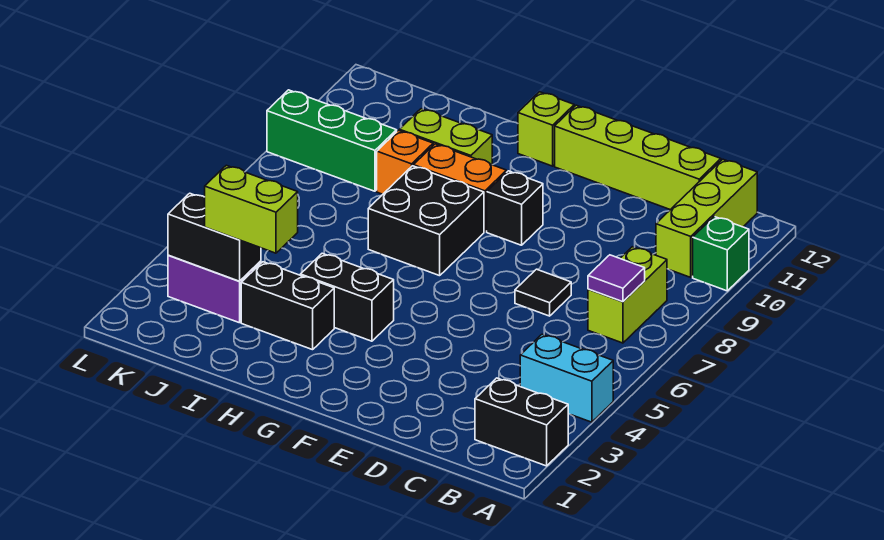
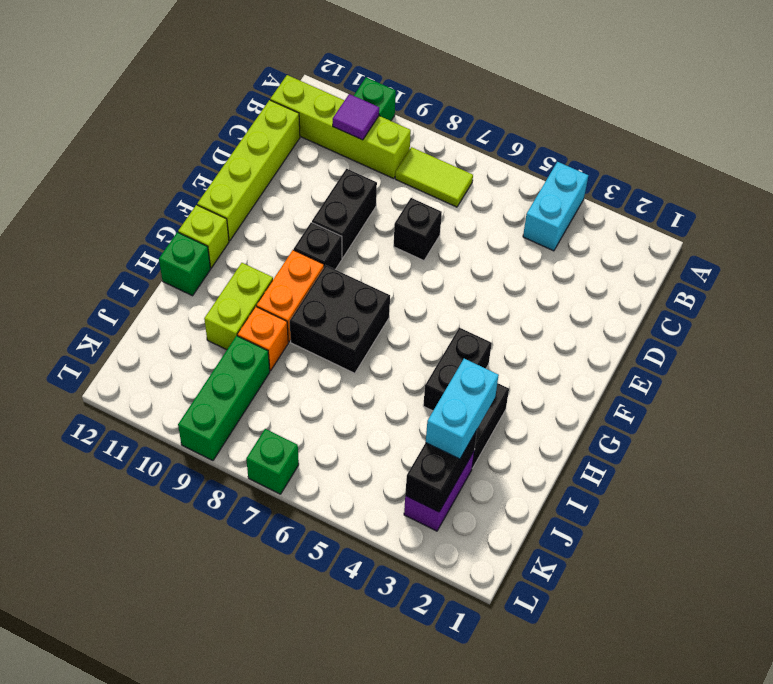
black brick A2:B2 level 1 -> black brick D9:E9 level 1
lime brick B7:B8 level 1 -> lime tile B7:B8 level 1
purple tile B7 level 2 -> purple tile B10 level 2
lime brick B10:B12 level 1 -> lime brick B9:B12 level 1
black tile D7 level 1 -> black brick D7 level 1
none -> green brick H12 level 1
lime brick I3:J3 level 3 -> cyan brick I3:J3 level 3
none -> green brick L7 level 1

